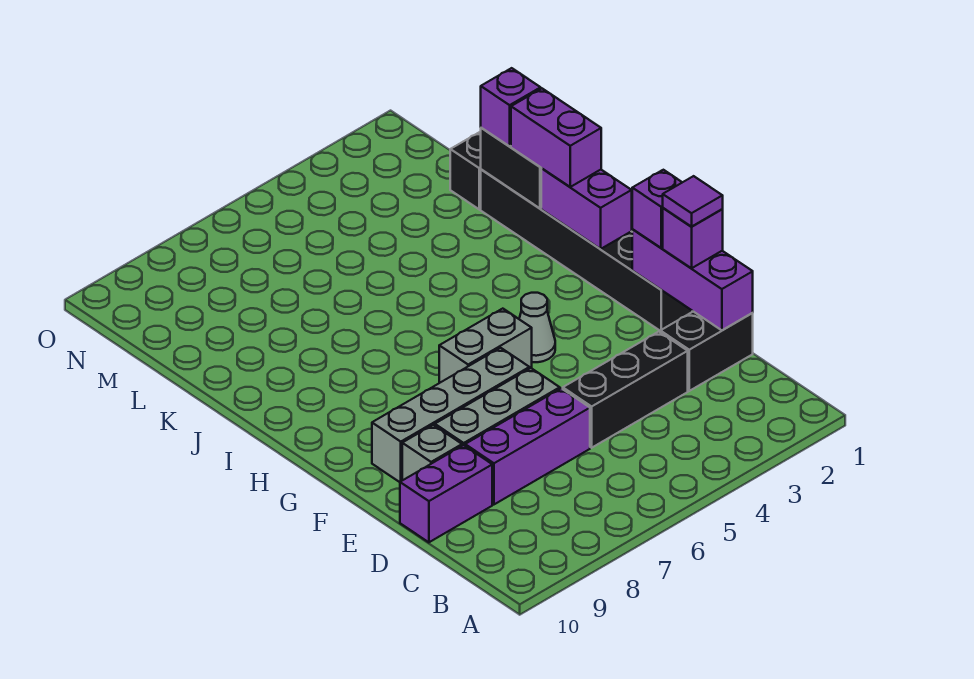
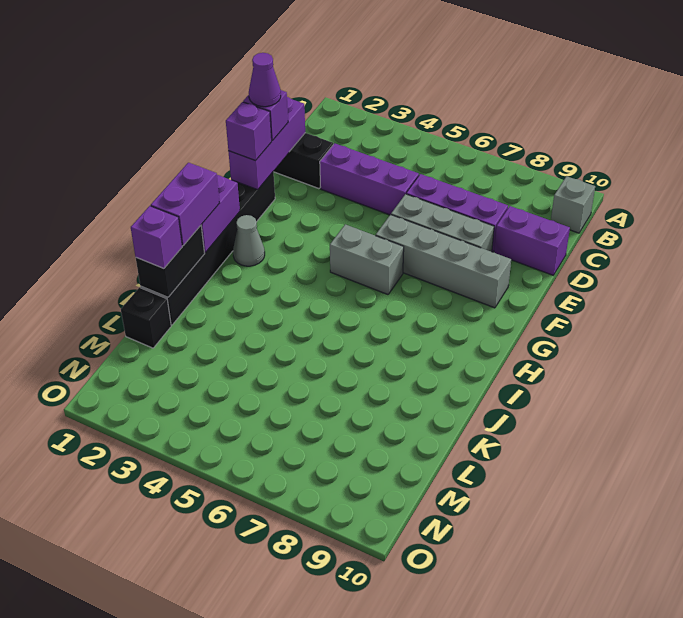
black brick D3:D5 level 1 -> purple brick D3:D5 level 1
purple tile E1 level 4 -> purple cone E1 level 4
grey brick E9 level 1 -> grey brick B10 level 1
grey cone G4 level 1 -> grey cone H2 level 1

